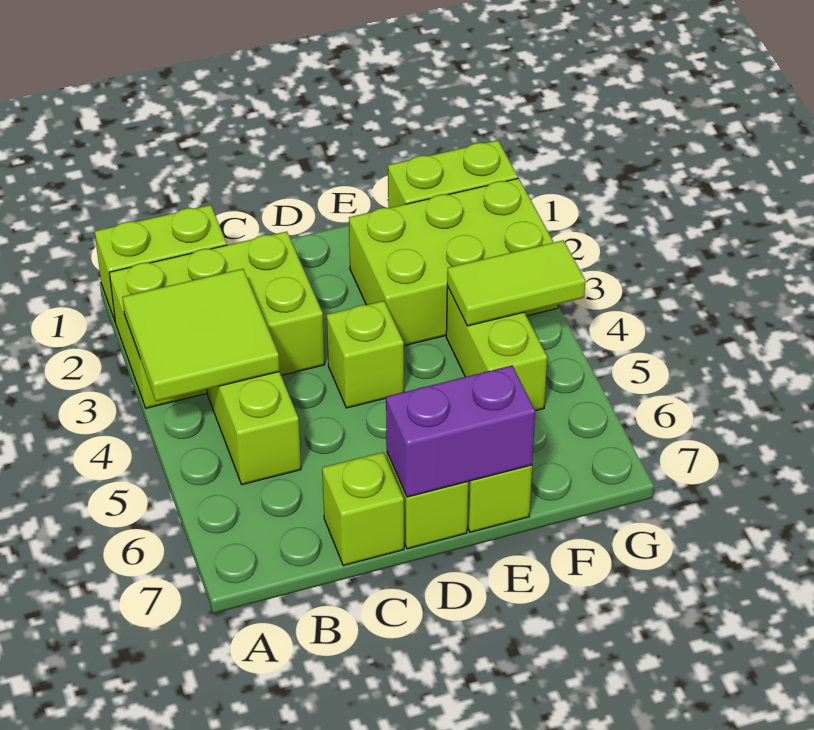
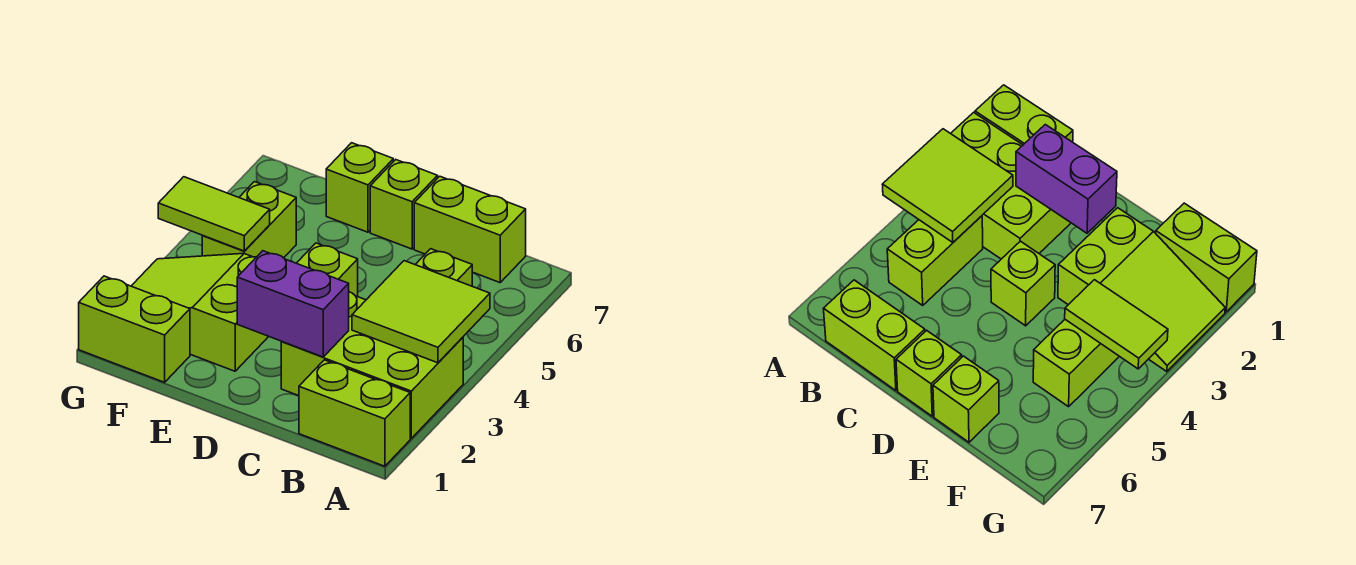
lime brick C7 level 1 -> lime brick B7:C7 level 1
purple brick D7:E7 level 2 -> purple brick C2:D2 level 2
lime brick E2:G3 level 1 -> lime slope E2:G3 level 1 top E

